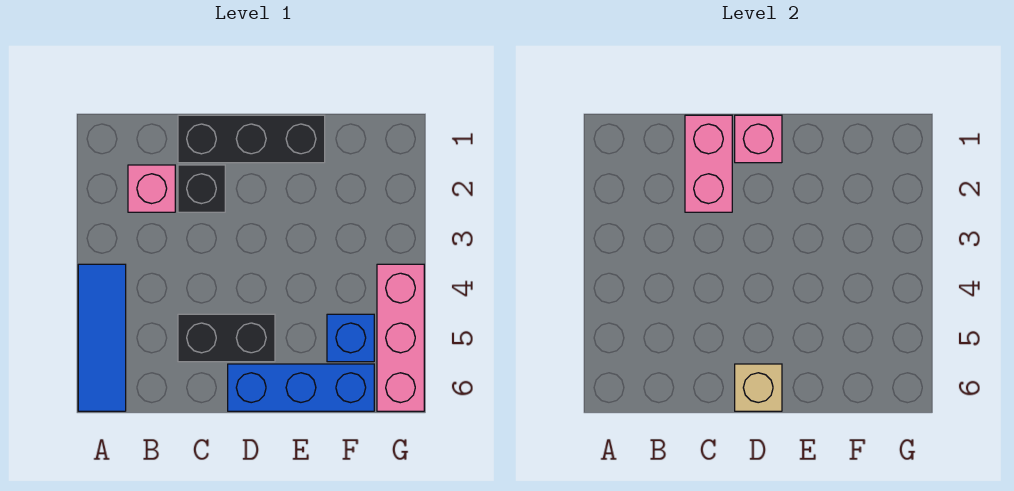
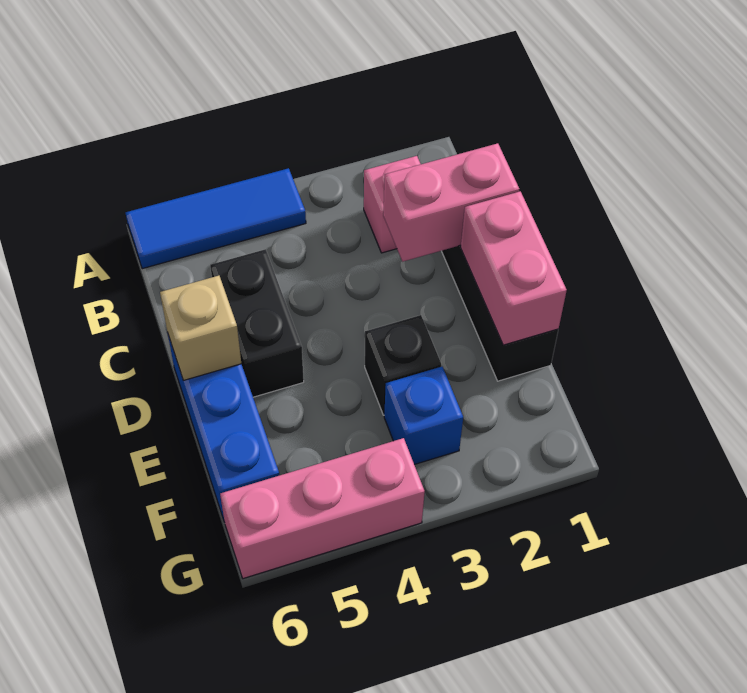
black brick C2 level 1 -> black brick E3 level 1
pink brick D1 level 2 -> pink brick D1:E1 level 2
blue brick F5 level 1 -> blue brick F3 level 1

